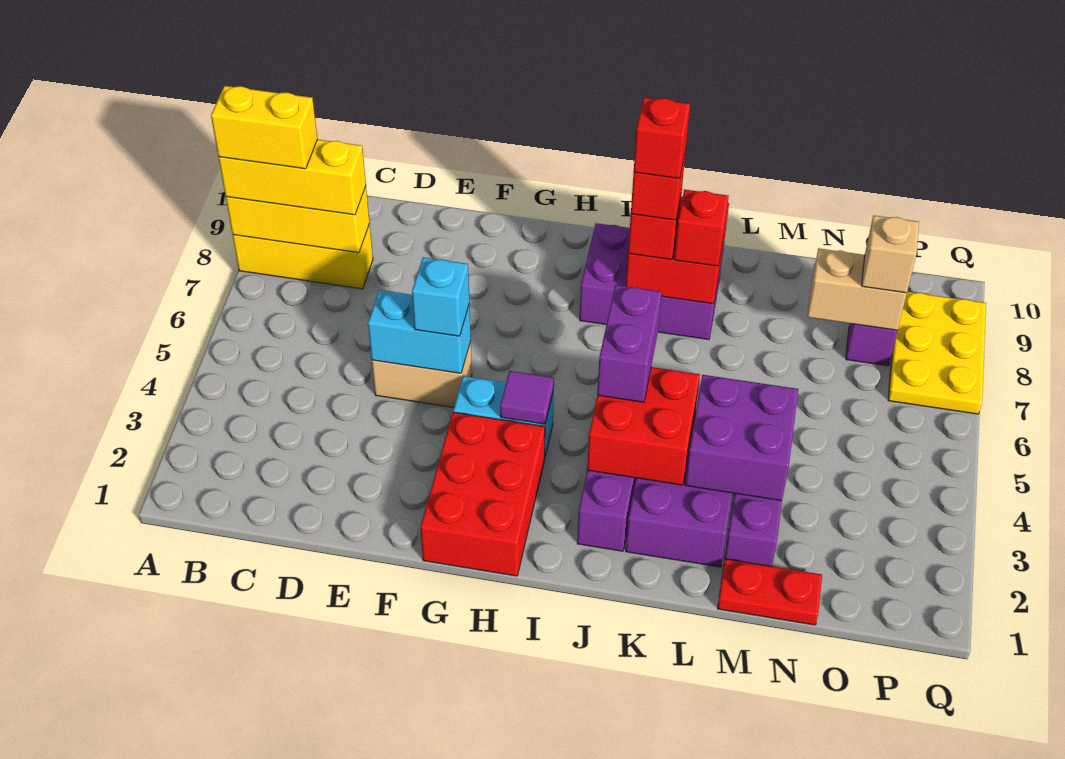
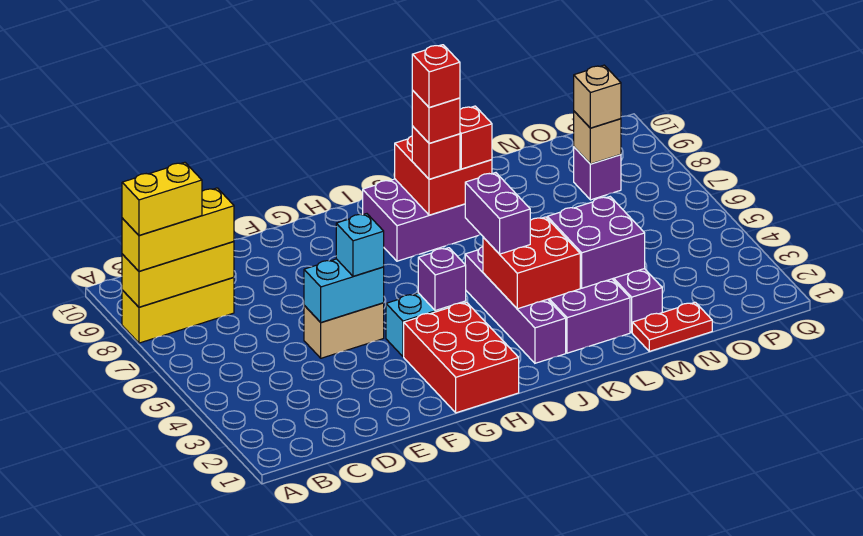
purple tile H4 level 2 -> purple brick H4 level 2
tan brick N8:O8 level 2 -> tan brick O8 level 2
yellow plate P7:Q9 level 1 -> none

